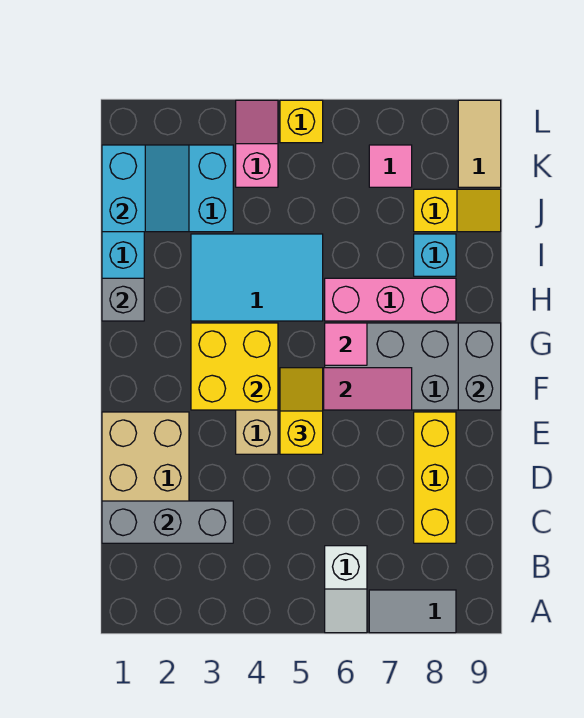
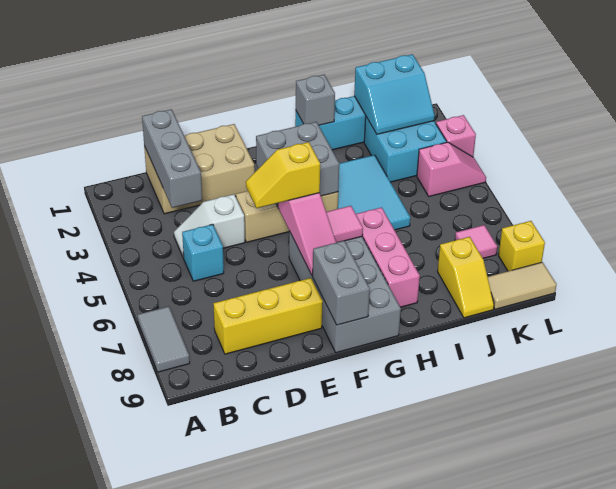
white slope A6:B6 level 1 top B -> white slope C4:D4 level 1 top D
yellow slope E5:F5 level 3 top E -> yellow slope E5:F5 level 3 top F
yellow brick F3:G4 level 2 -> grey brick F3:G4 level 2
grey brick F9:G9 level 2 -> grey brick F8:F9 level 2
cyan brick I8 level 1 -> cyan brick C5 level 1
none -> pink brick L3 level 1
yellow brick L5 level 1 -> yellow brick L8 level 1

